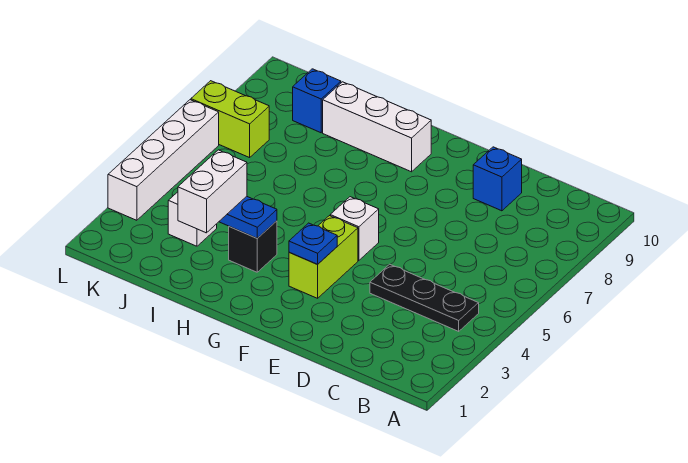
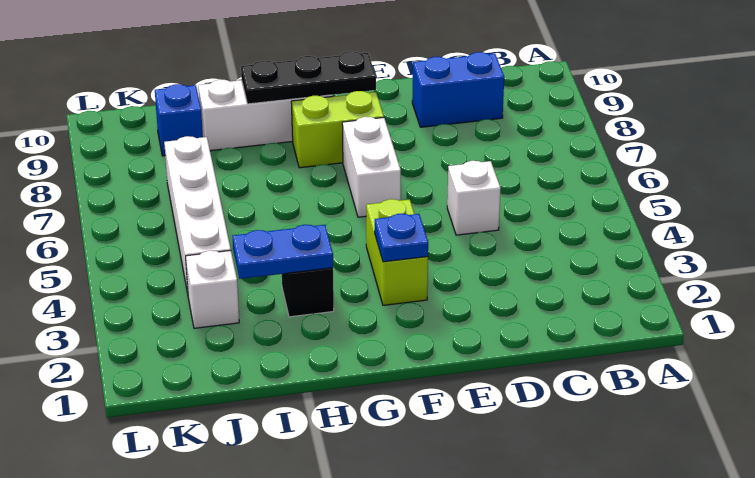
black plate B4:D4 level 1 -> black plate F9:H9 level 2
blue brick D9 level 1 -> blue brick C9:D9 level 1
white brick F5 level 1 -> white brick D5 level 1
white brick I2:I3 level 3 -> white brick F6:F7 level 1
lime brick K7:L7 level 1 -> lime brick F8:G8 level 1
white brick L3:L6 level 1 -> white brick J4:J7 level 1

